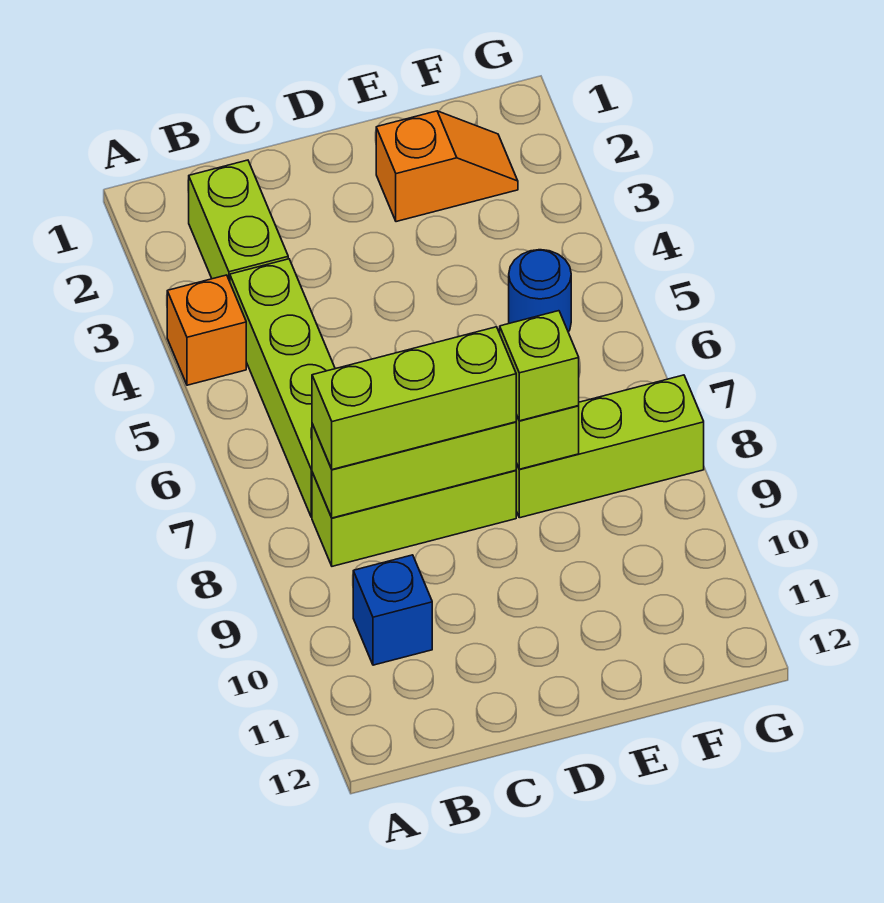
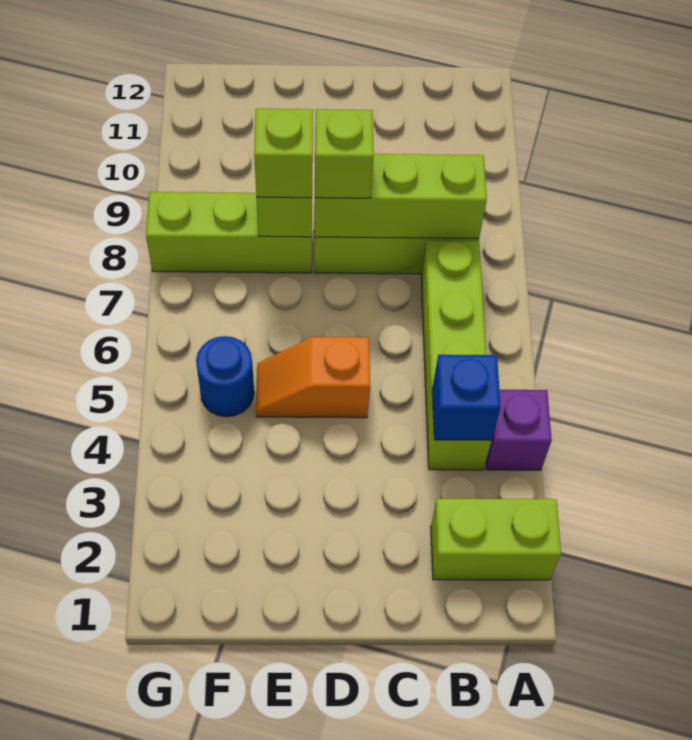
orange brick A4 level 1 -> purple brick A4 level 1
lime brick B2:B3 level 1 -> lime brick A2:B2 level 1
lime brick B8:D8 level 3 -> lime brick D8 level 3
blue brick B10 level 1 -> blue brick B4 level 2
orange slope E2:F2 level 1 top E -> orange slope D5:E5 level 1 top D

